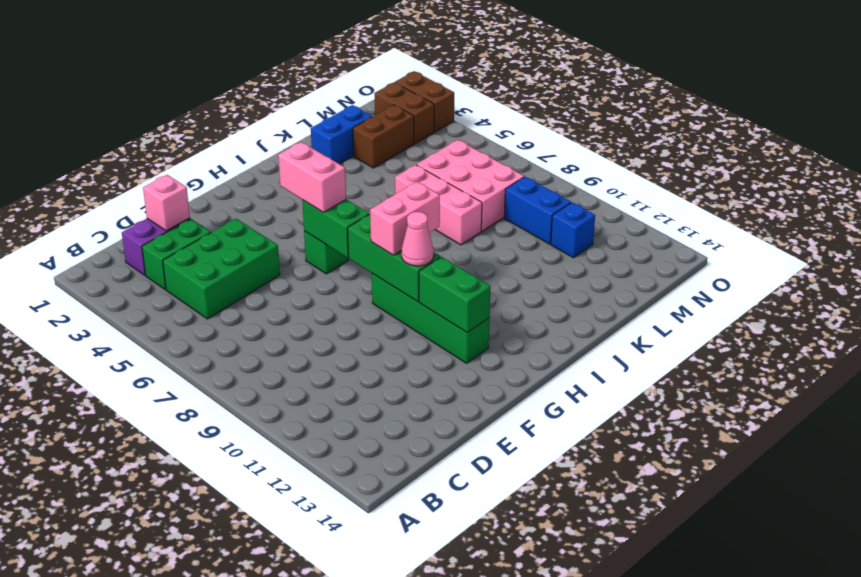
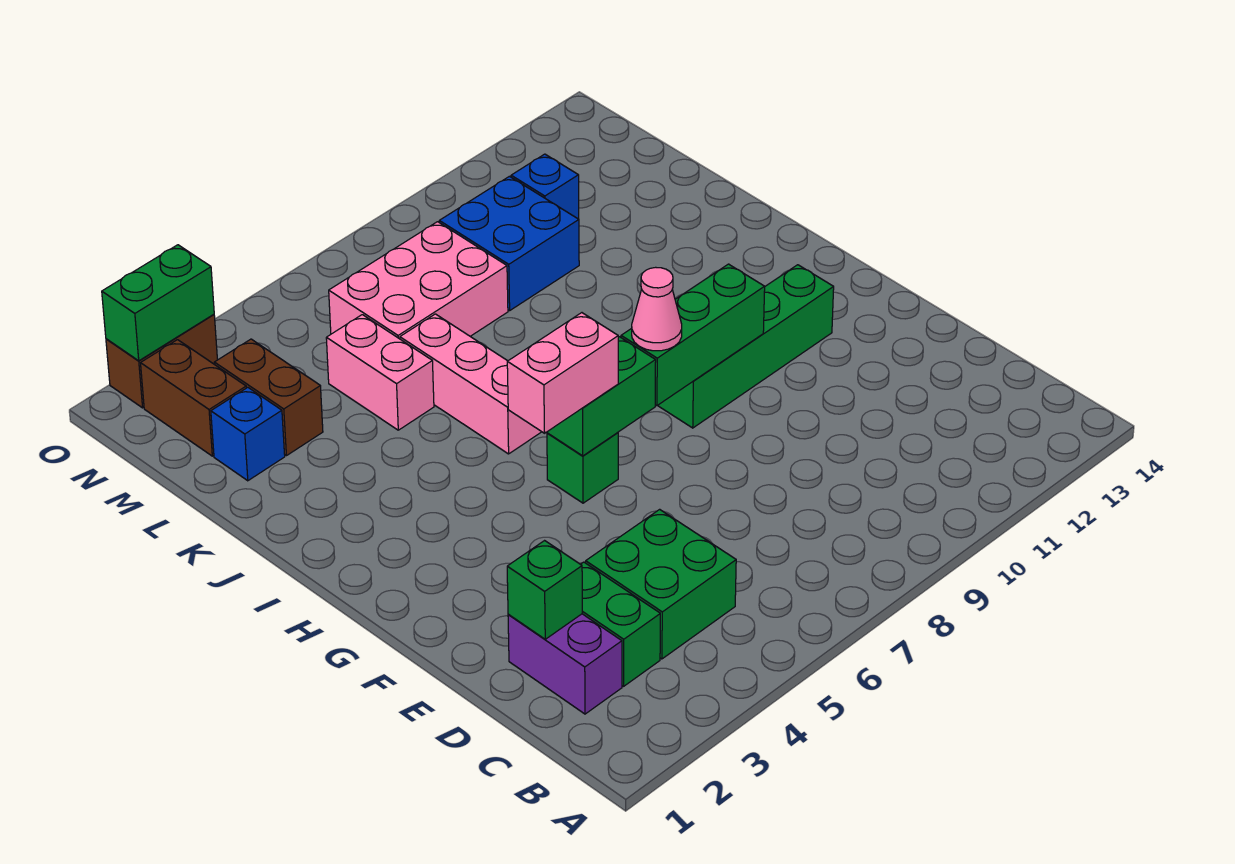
green brick C4:E5 level 1 -> green brick C4:D5 level 1
pink brick D2 level 2 -> green brick D2 level 2
pink brick G9:H9 level 3 -> pink brick K5:L5 level 1
pink cone G10 level 3 -> pink cone G8 level 3
green brick G11:G12 level 2 -> green brick O2:O3 level 2
blue brick K2:L2 level 1 -> blue brick L2 level 1
pink brick K6:K8 level 1 -> pink brick I6:K6 level 1
blue brick M9:M10 level 1 -> blue brick L9:M10 level 1
brown brick N2:N3 level 1 -> brown brick M2:N2 level 1

